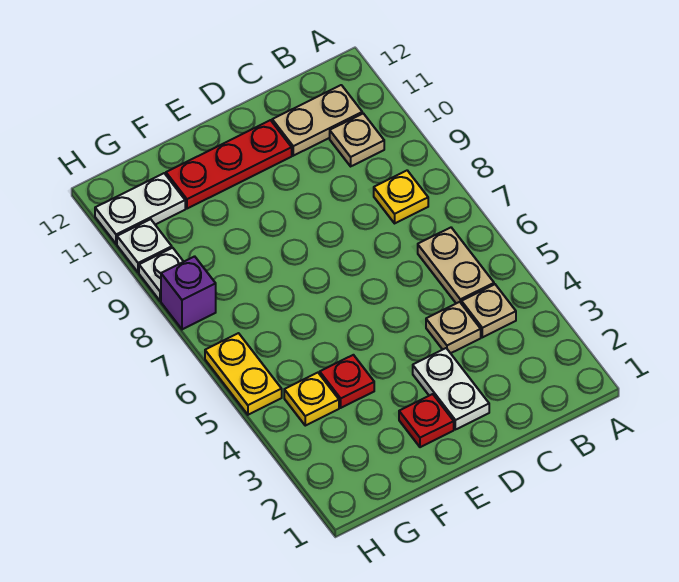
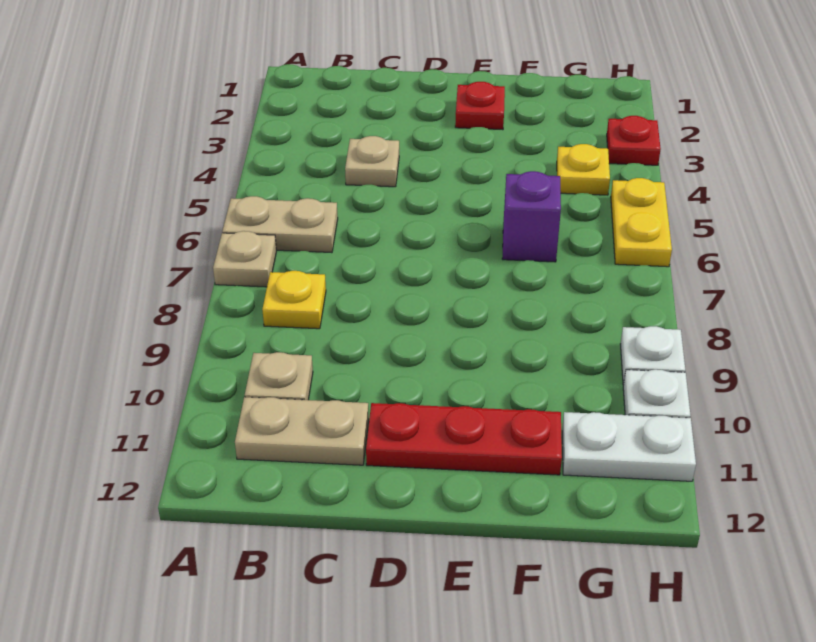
tan plate B4 level 1 -> tan plate A7 level 1
tan plate B5:B6 level 1 -> tan plate A6:B6 level 1
white plate D2:D3 level 1 -> none
red plate F4 level 1 -> red plate H3 level 1
purple brick H8 level 1 -> purple brick F6 level 1

